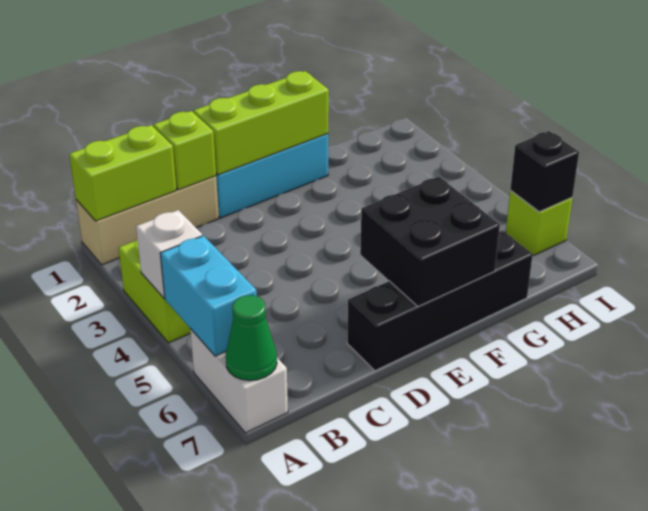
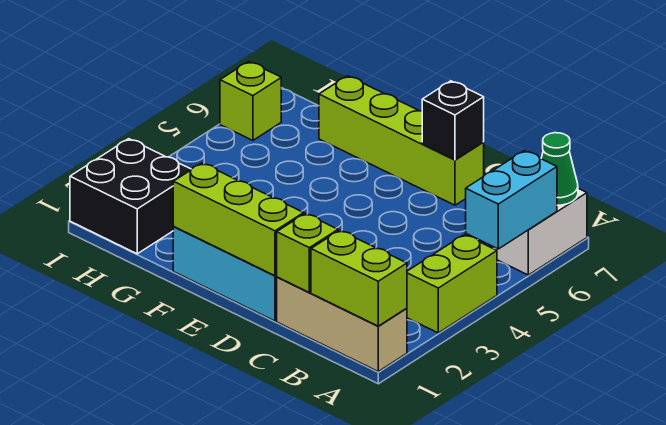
white brick A4 level 2 -> none
black brick D7:G7 level 1 -> lime brick D7:G7 level 1
black brick E6:F7 level 2 -> black brick H1:I2 level 1
black brick I6 level 2 -> black brick D7 level 2

